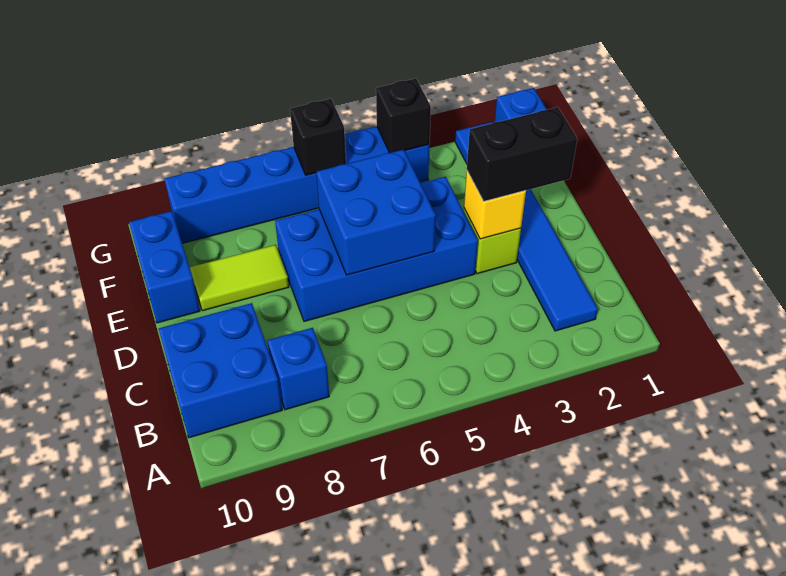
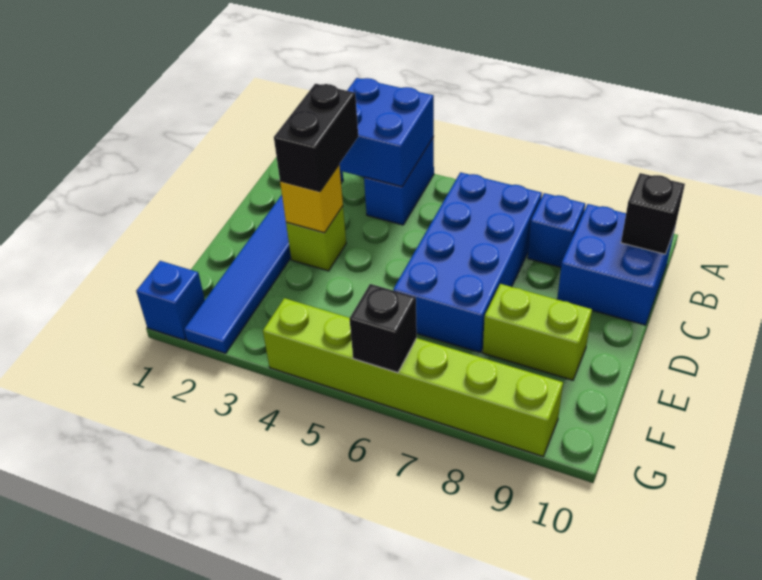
black brick D2:D3 level 3 -> black brick C3:D3 level 3
blue brick D4:E7 level 1 -> blue brick B6:E7 level 1
blue brick D5:E6 level 2 -> blue brick A3:B4 level 2
lime tile E8:E9 level 1 -> lime brick E8:E9 level 1
blue brick E10:F10 level 1 -> blue brick A4:B4 level 1
blue brick G4:G9 level 1 -> lime brick G4:G9 level 1
black brick G4 level 2 -> black brick B10 level 2

